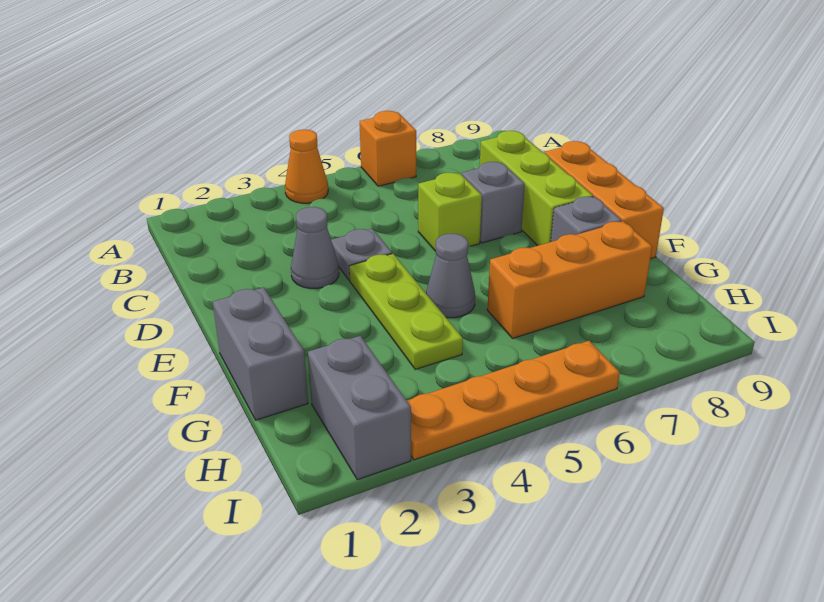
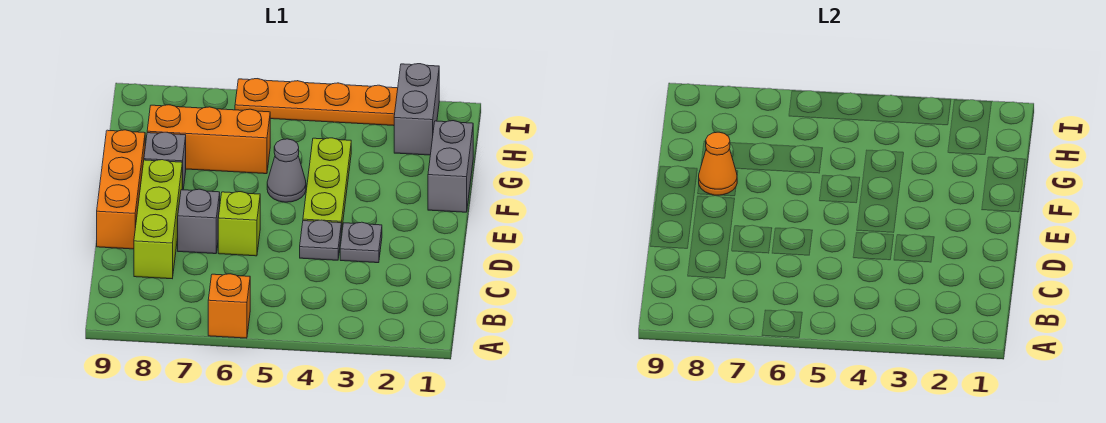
orange cone A4 level 1 -> orange cone F8 level 2
grey cone D3 level 1 -> grey plate D3 level 1

